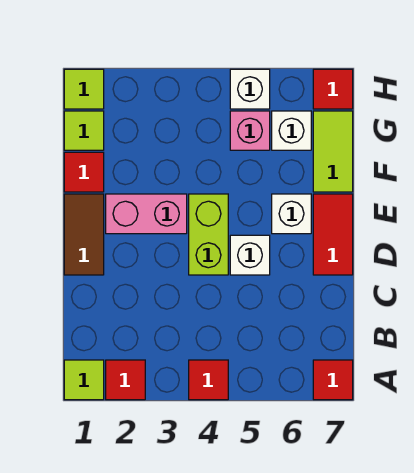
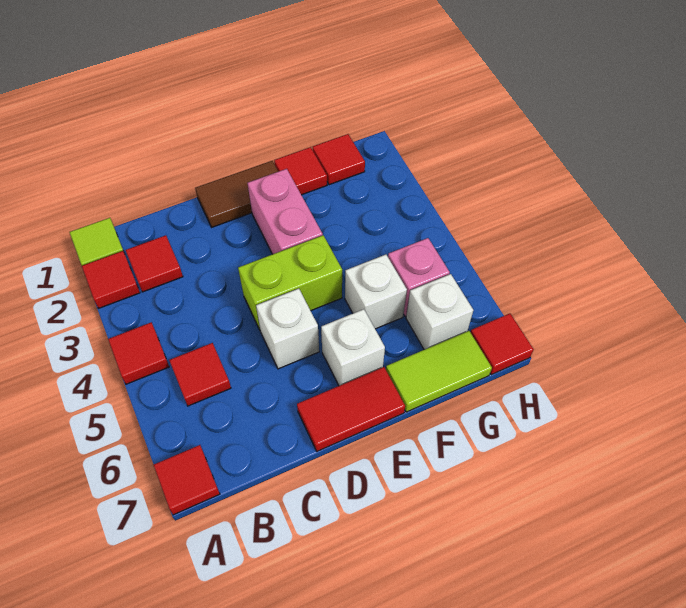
none -> red tile B2 level 1
none -> red tile B5 level 1
lime tile G1 level 1 -> red tile G1 level 1
lime tile H1 level 1 -> none
white brick H5 level 1 -> white brick F5 level 1

